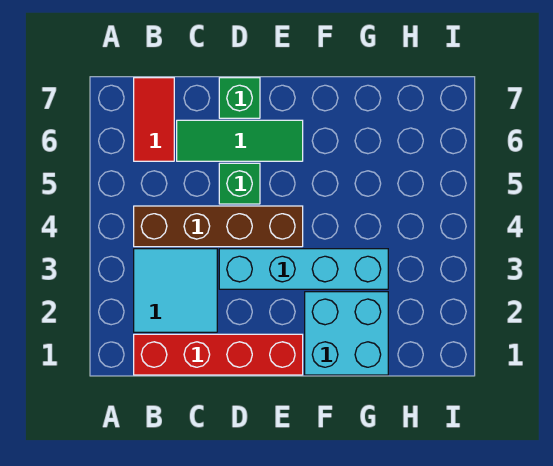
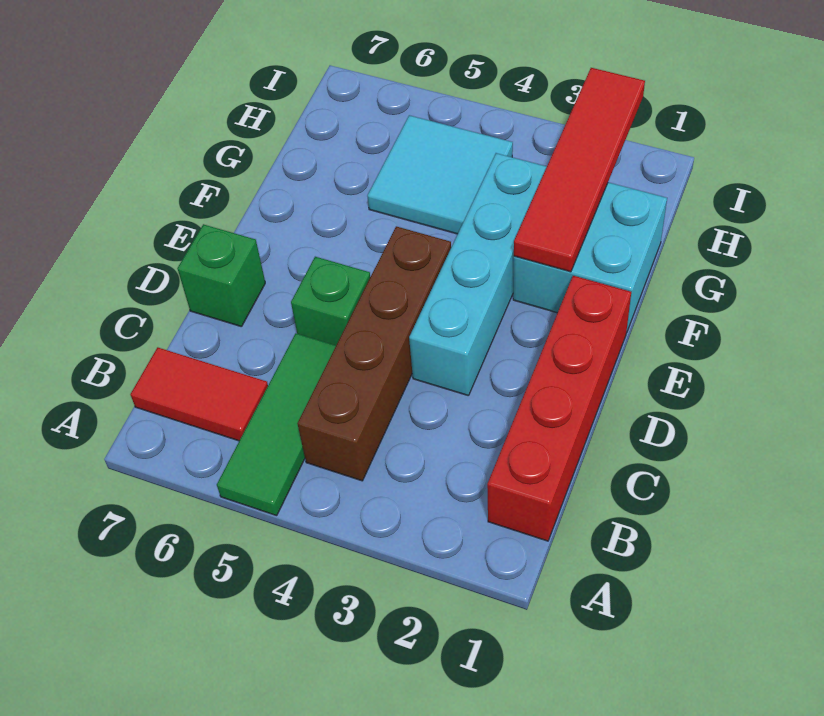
cyan tile B2:C3 level 1 -> cyan tile G4:H5 level 1
green tile C6:E6 level 1 -> green tile A5:C5 level 1
none -> red tile F2:I2 level 2

